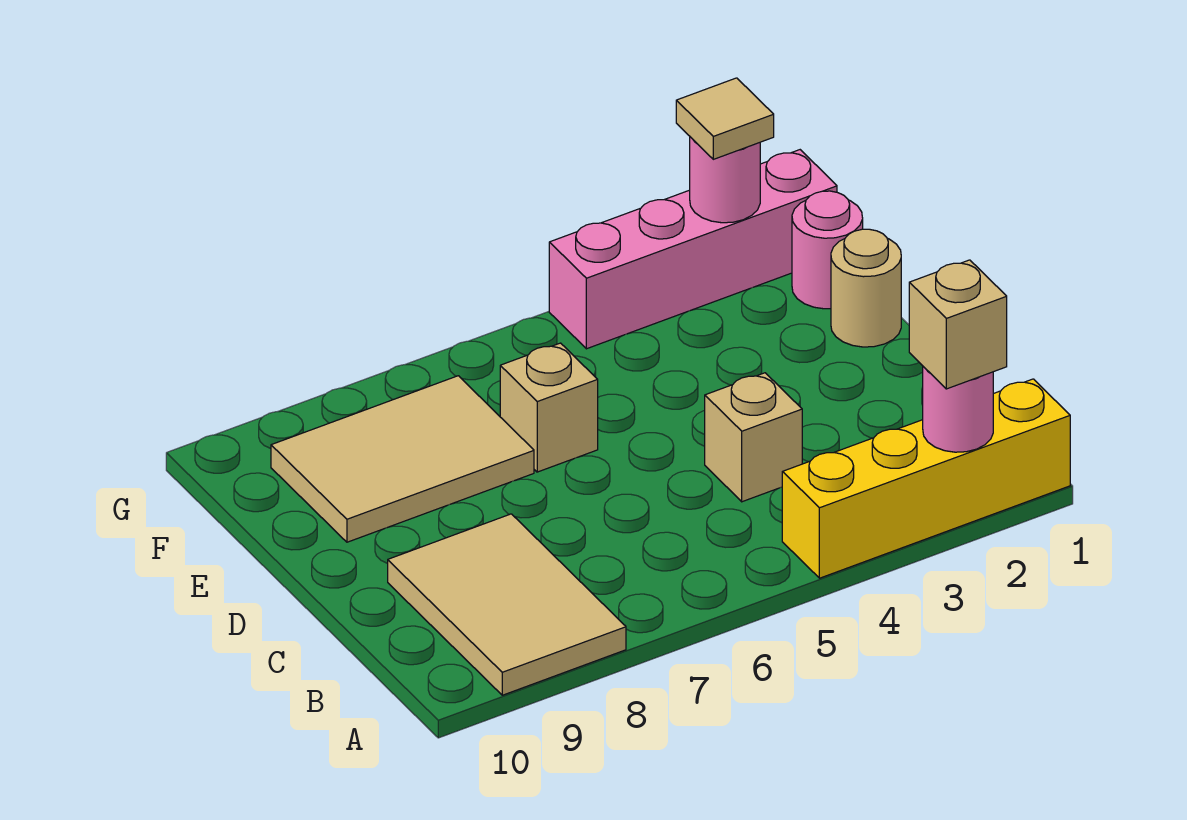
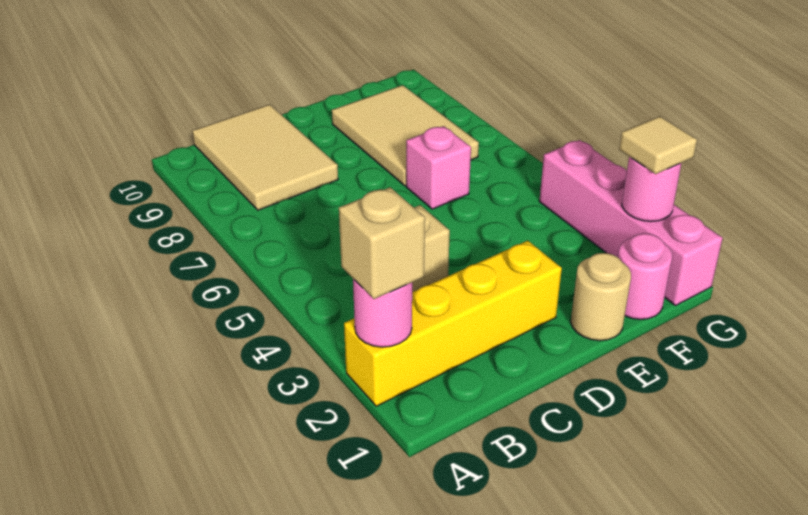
yellow brick A1:A4 level 1 -> yellow brick A2:D2 level 1
tan tile A8:C9 level 1 -> tan tile B8:C10 level 1
tan brick E6 level 1 -> pink brick E6 level 1

